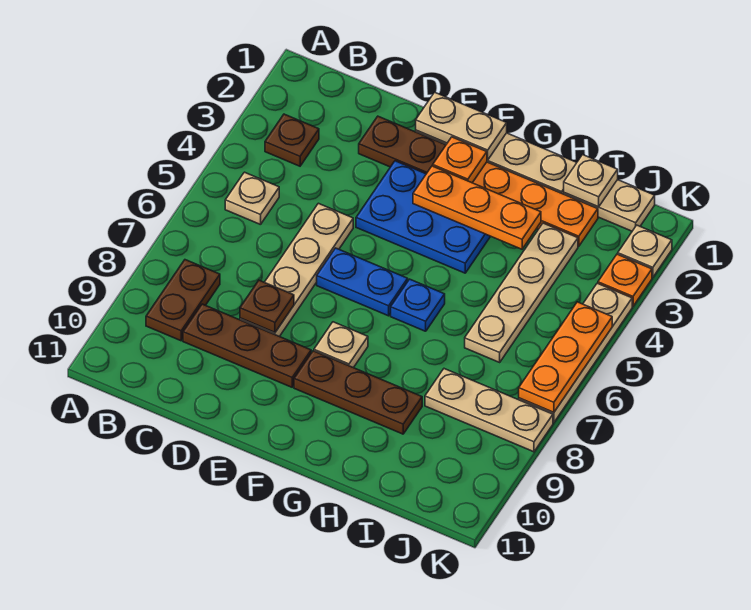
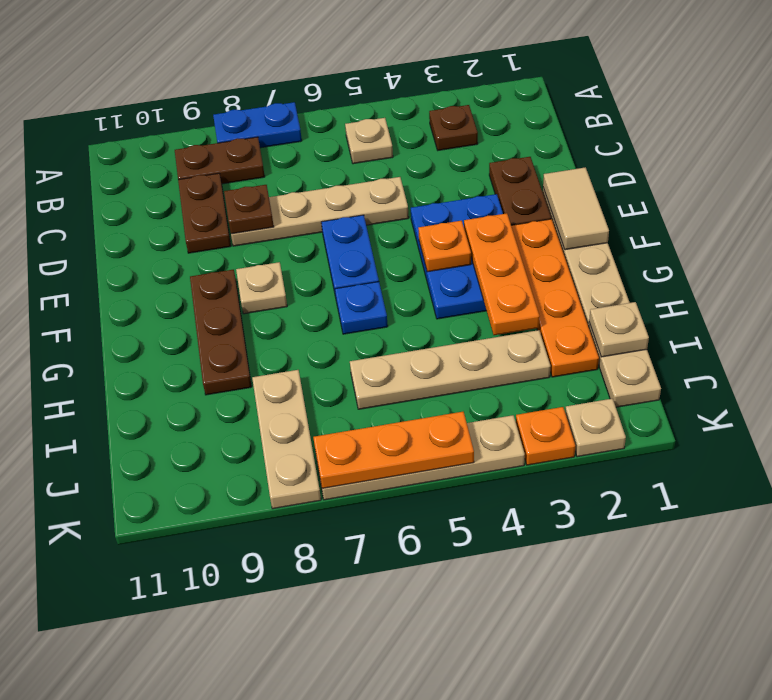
none -> blue plate A7:A8 level 1
brown plate C9:E9 level 1 -> brown plate C9:D9 level 1
tan plate E1:F1 level 2 -> tan tile E1:F1 level 2
orange plate F2 level 2 -> orange plate F4 level 2

